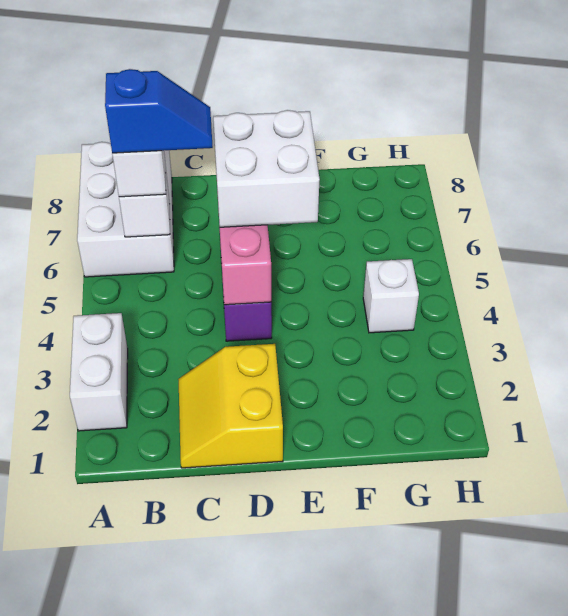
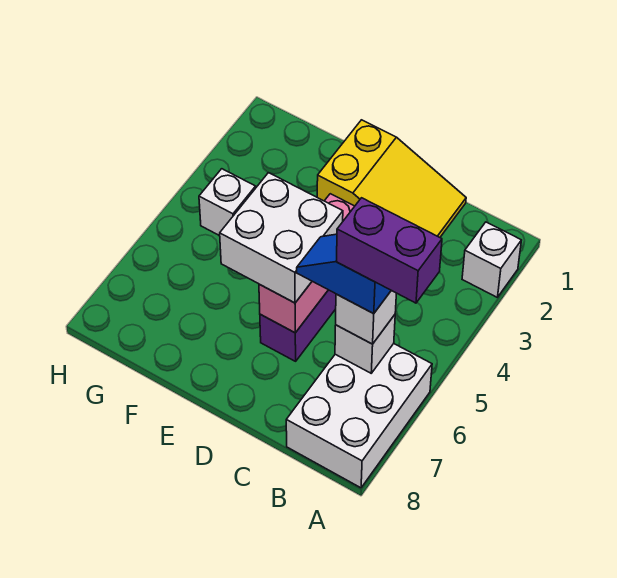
white brick A2:A3 level 1 -> white brick A2 level 1
none -> purple brick A6:B6 level 5
yellow slope C1:D2 level 1 top D -> yellow slope C1:E2 level 1 top E

